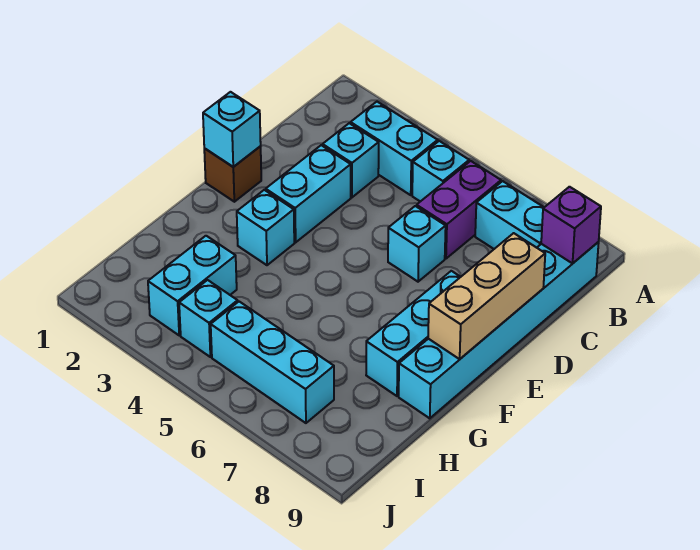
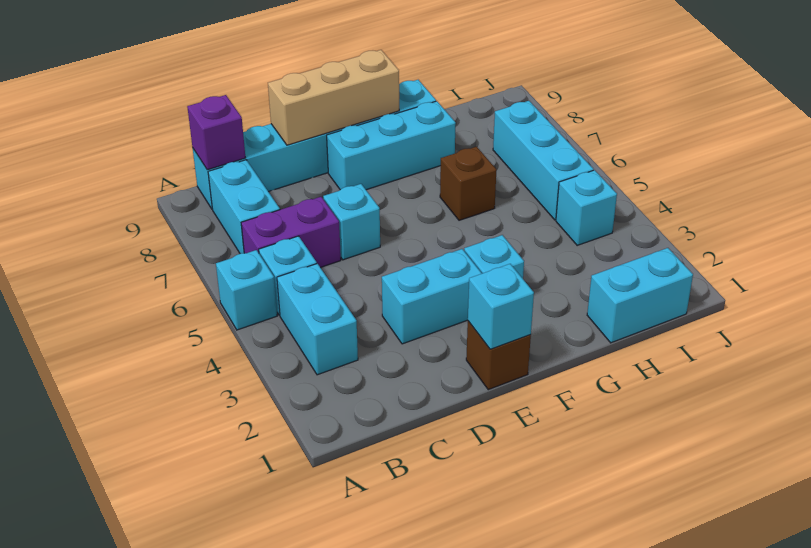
cyan brick C3 level 1 -> cyan brick A5 level 1
none -> brown brick G6 level 1
cyan brick H3:I3 level 1 -> cyan brick H1:I1 level 1

